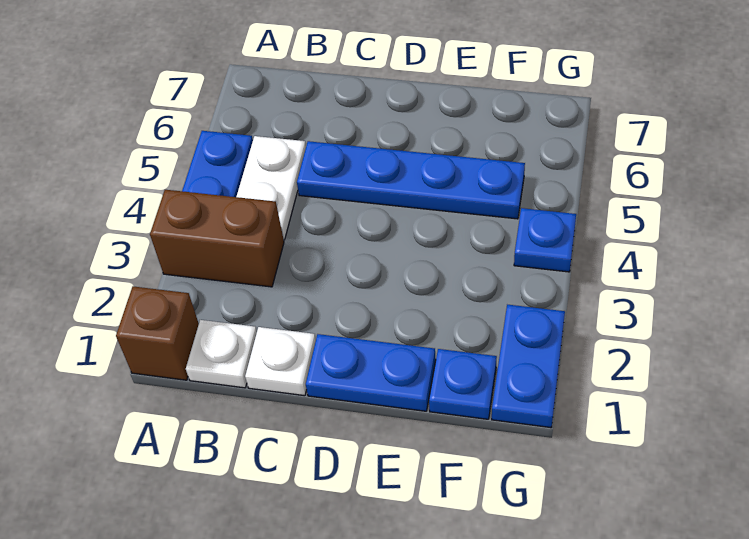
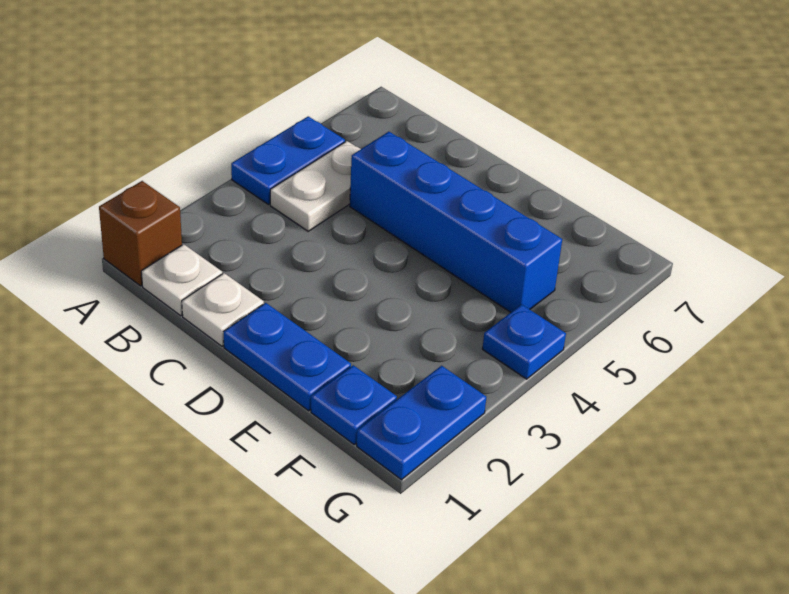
brown brick A3:B3 level 1 -> none
blue plate C5:F5 level 1 -> blue brick C5:F5 level 1

